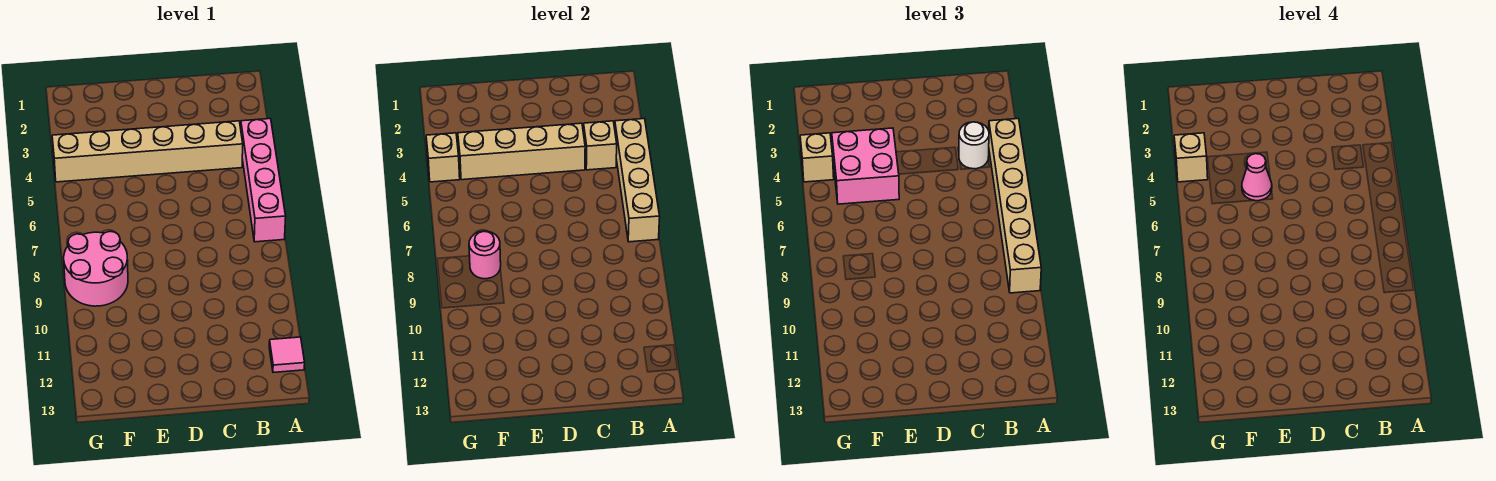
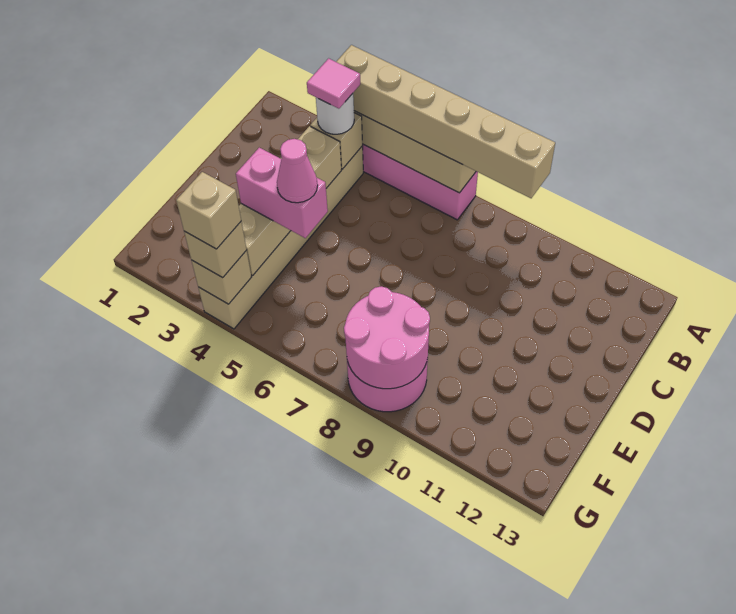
pink tile A12 level 1 -> pink tile B4 level 4
pink brick E4:F5 level 3 -> pink brick E4:E5 level 3
pink round brick F8 level 2 -> pink round brick F8:G9 level 2

